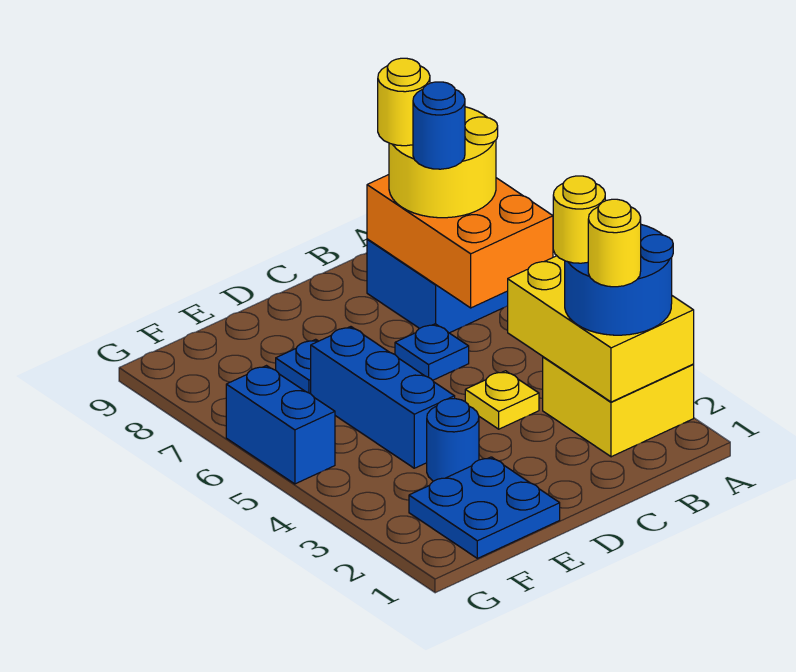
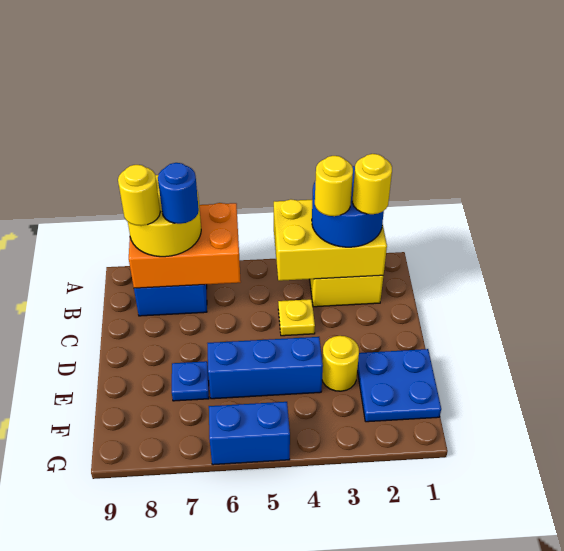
blue plate C6 level 1 -> none
blue round brick E3 level 1 -> yellow round brick E3 level 1

